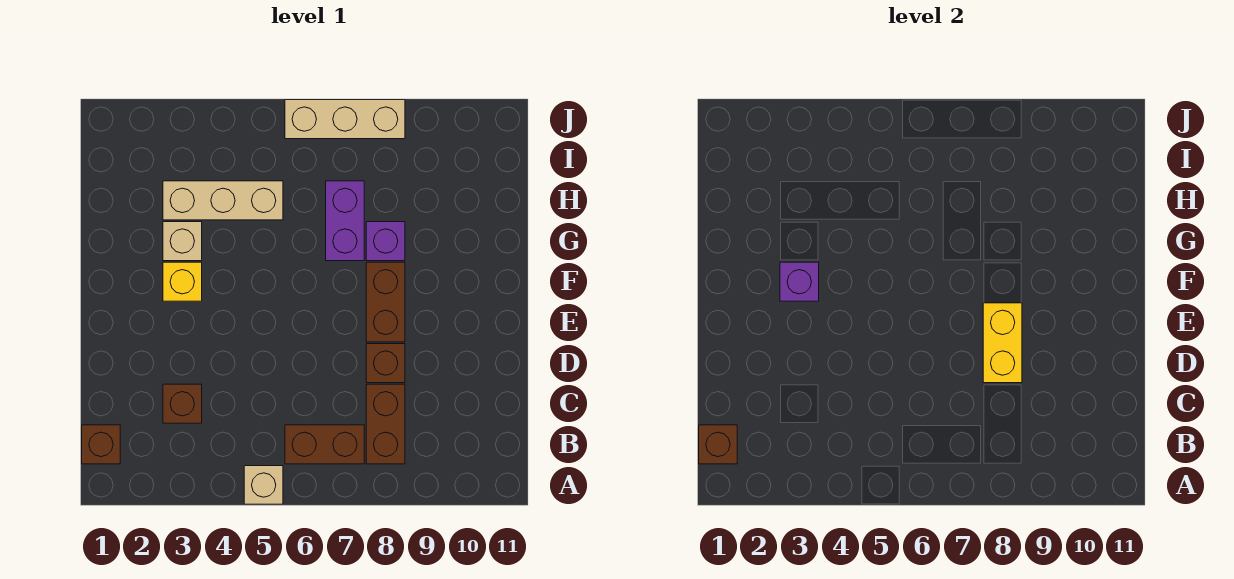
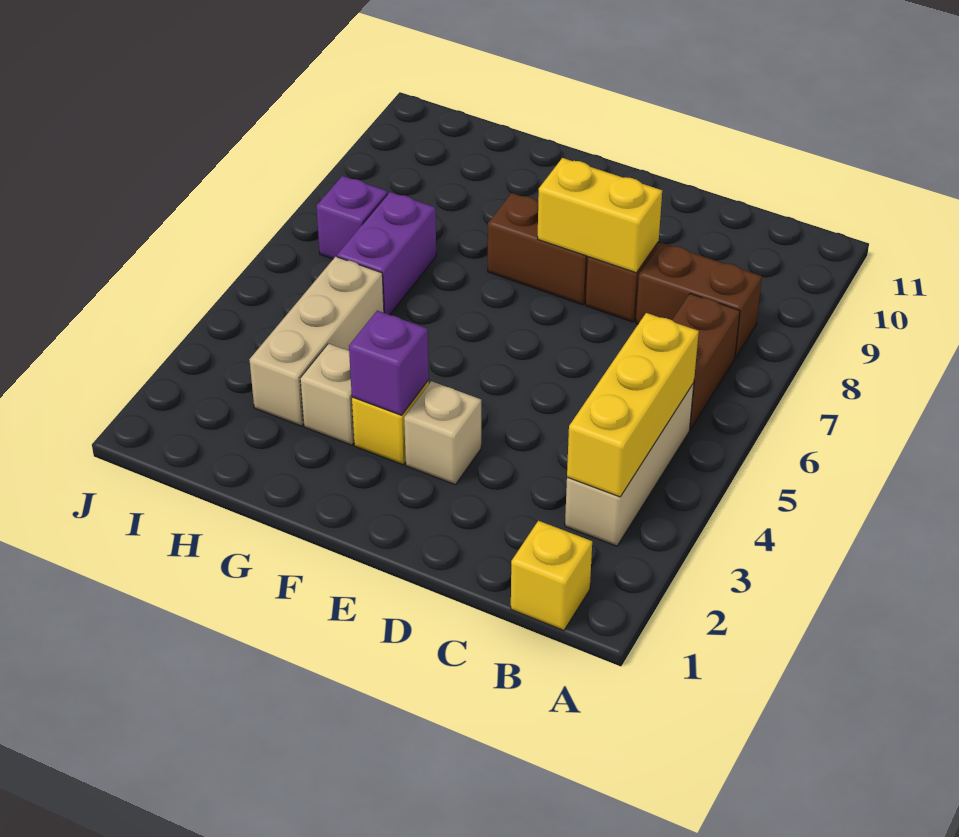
tan brick A5 level 1 -> tan brick E3 level 1
brown brick B1 level 1 -> yellow brick B1 level 1
brown brick B1 level 2 -> none
none -> yellow brick B3:B5 level 2
brown brick C3 level 1 -> none
purple brick G7:H7 level 1 -> purple brick H6:H7 level 1
purple brick G8 level 1 -> purple brick I7 level 1
tan brick J6:J8 level 1 -> tan brick B3:B5 level 1

